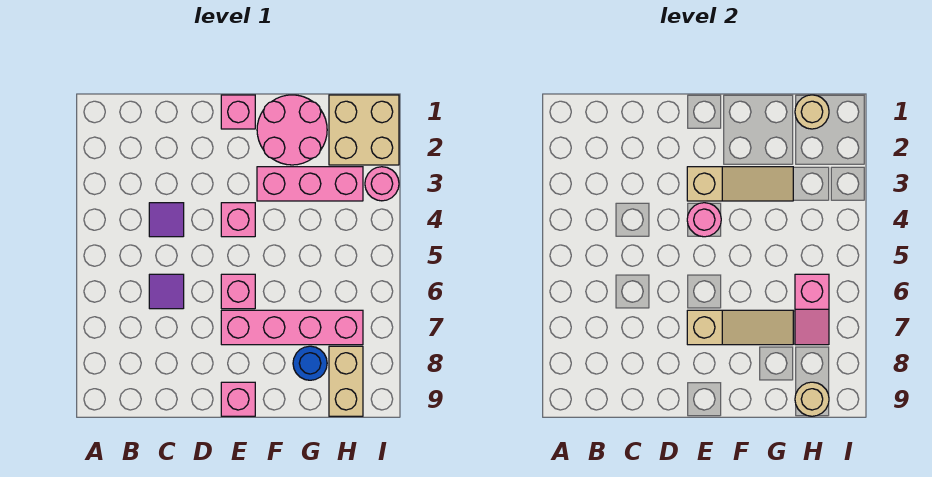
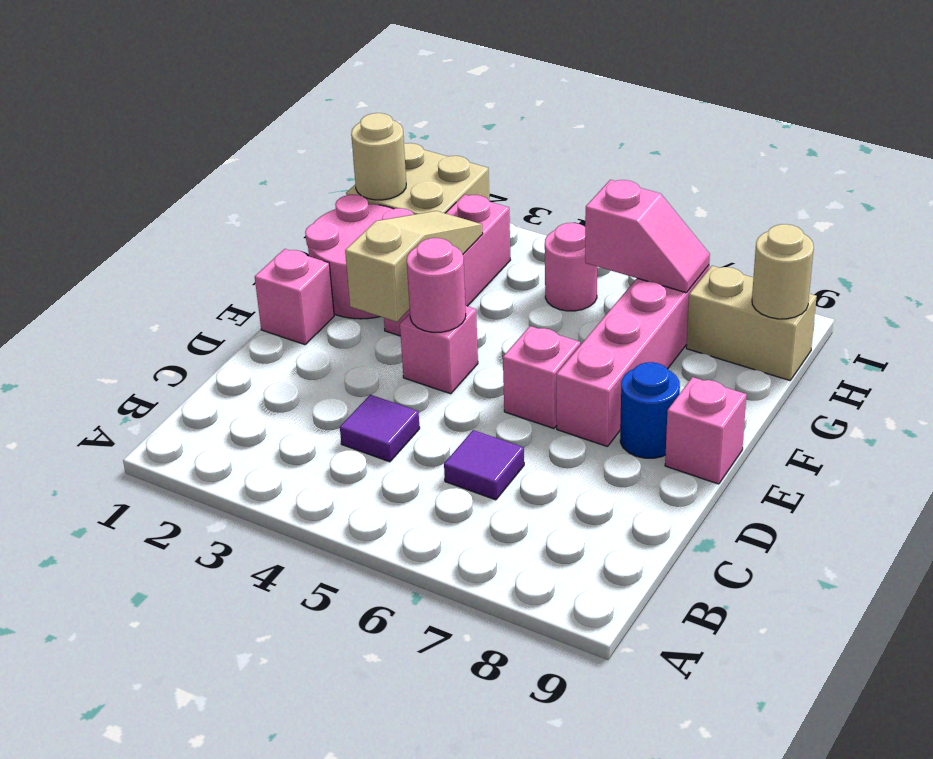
tan slope E7:G7 level 2 top E -> none
blue round brick G8 level 1 -> blue round brick E8 level 1
pink round brick I3 level 1 -> pink round brick H5 level 1

